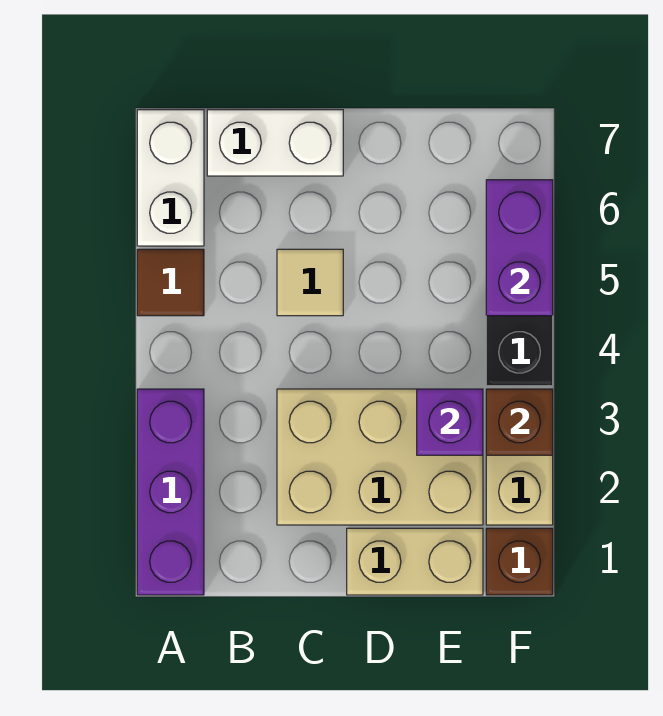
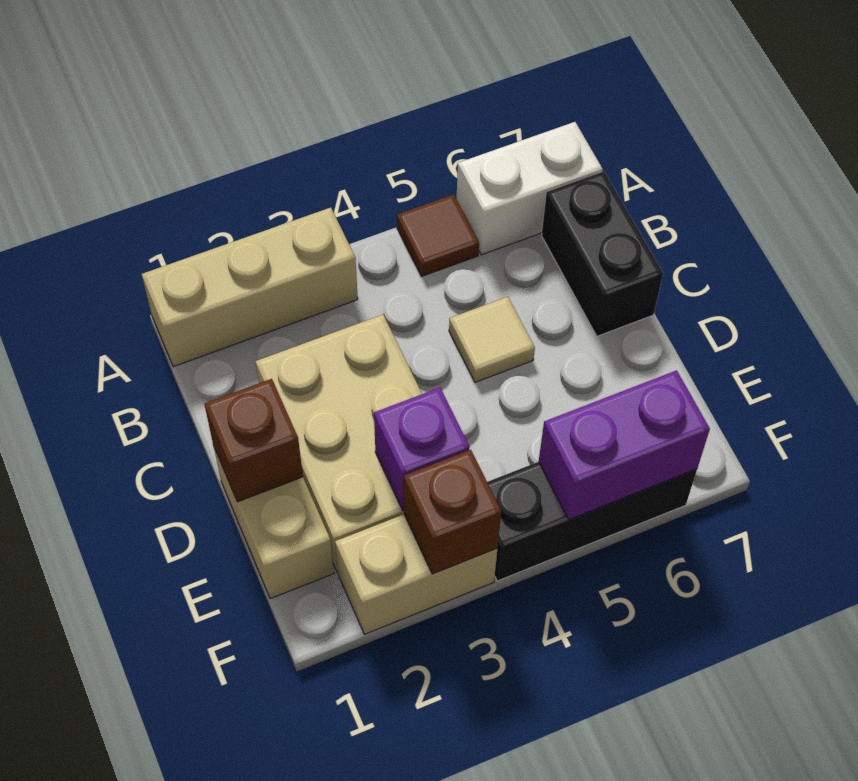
purple brick A1:A3 level 1 -> tan brick A1:A3 level 1
white brick B7:C7 level 1 -> black brick B7:C7 level 1
brown brick F1 level 1 -> brown brick D1 level 2

